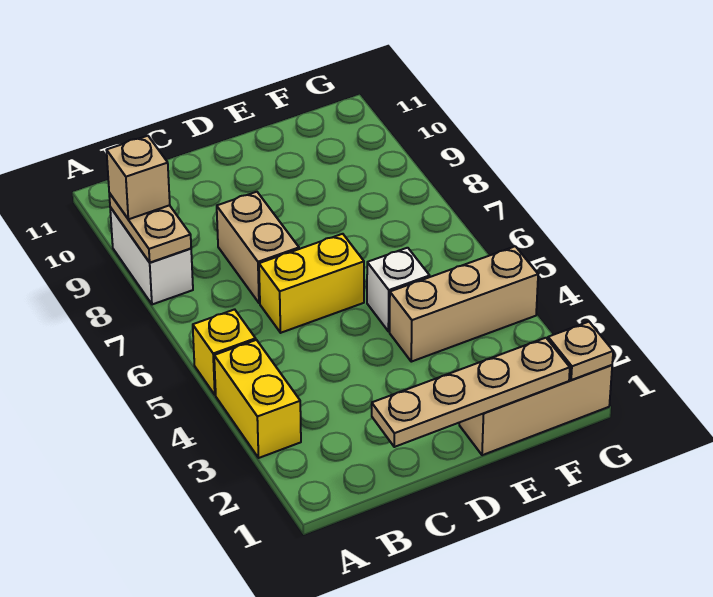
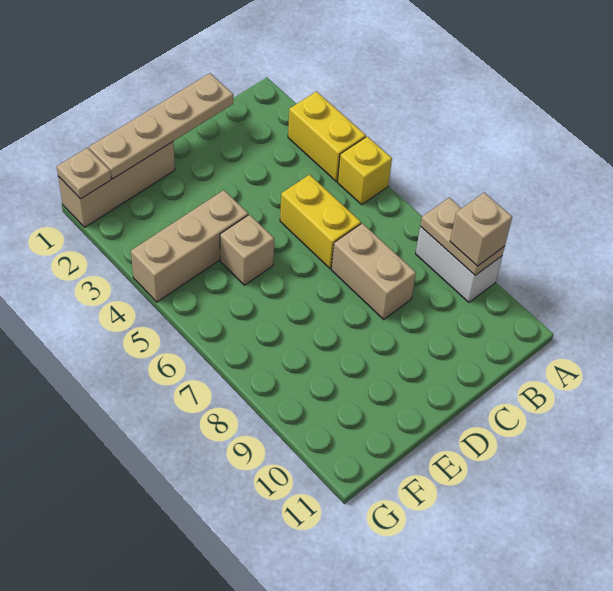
yellow brick C6:D6 level 1 -> yellow brick C5:C6 level 1
white brick E5 level 1 -> tan brick E5 level 1

